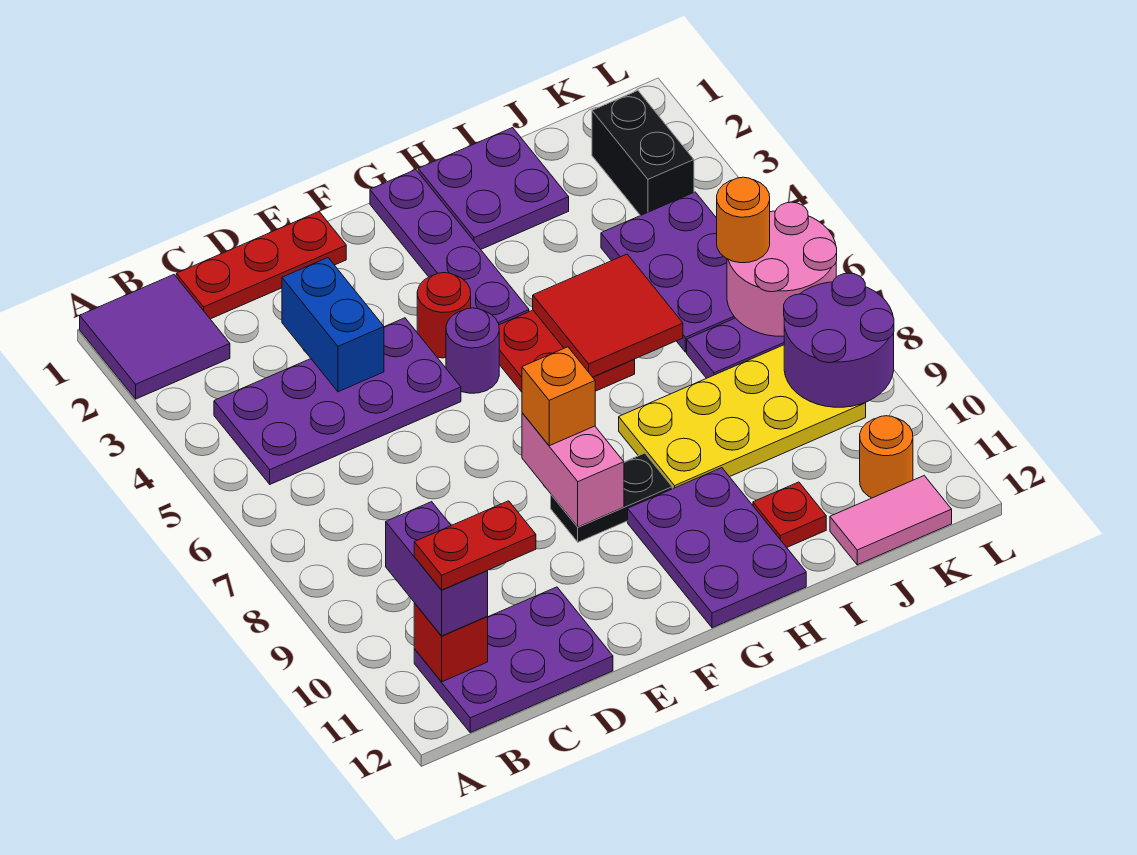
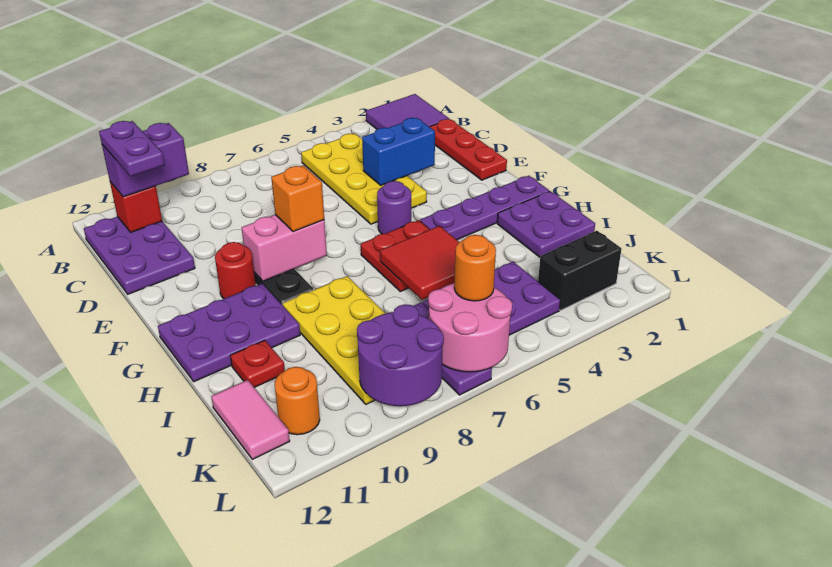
purple plate B4:E5 level 1 -> yellow plate B4:E5 level 1
red plate B11:C11 level 4 -> purple plate B11:C11 level 4
red round brick F4 level 1 -> red round brick F10 level 1

